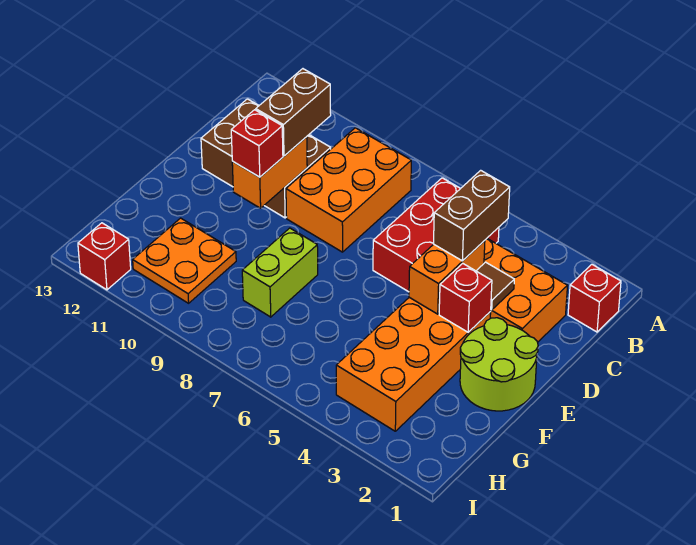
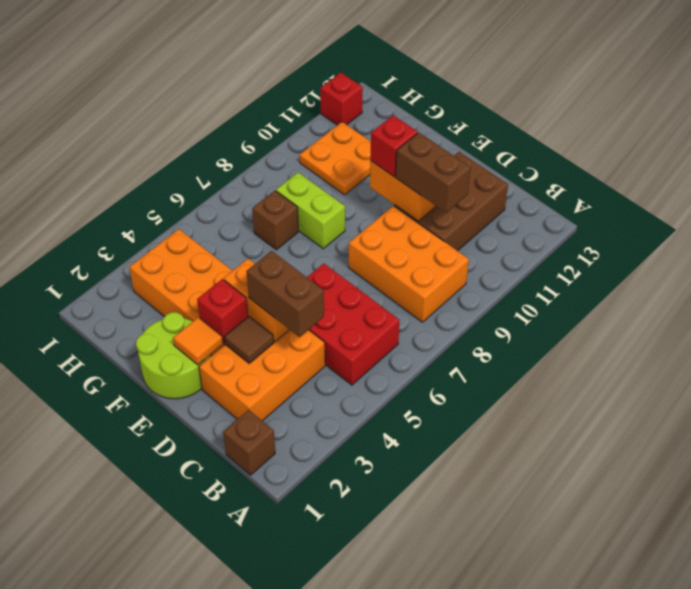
red brick B1 level 1 -> brown brick B1 level 1
none -> orange tile E2 level 2
none -> brown brick G7 level 1

